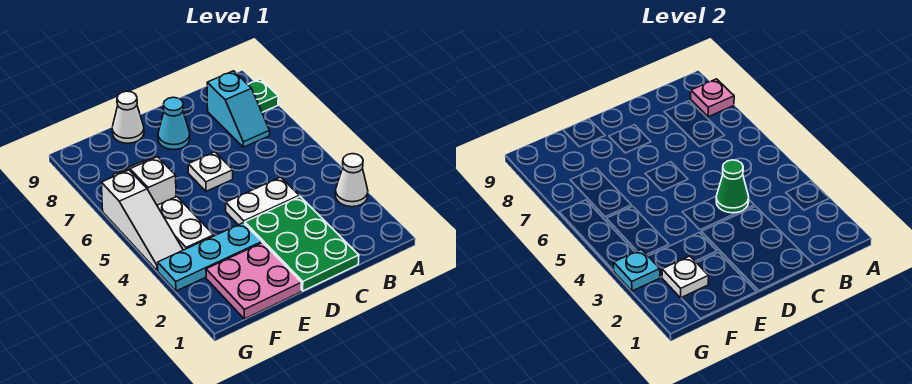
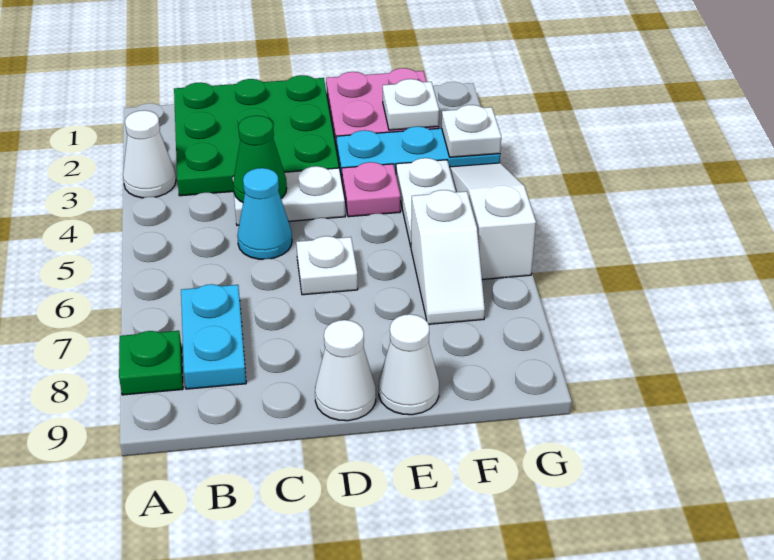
pink plate A8 level 2 -> pink plate E4 level 1
cyan slope B7:B8 level 1 top 8 -> cyan plate B7:B8 level 1
green plate C1:D3 level 1 -> green plate B1:D3 level 1
cyan cone D8 level 1 -> cyan cone C5 level 1
none -> white cone D9 level 1
cyan plate G3 level 2 -> white plate G3 level 2

